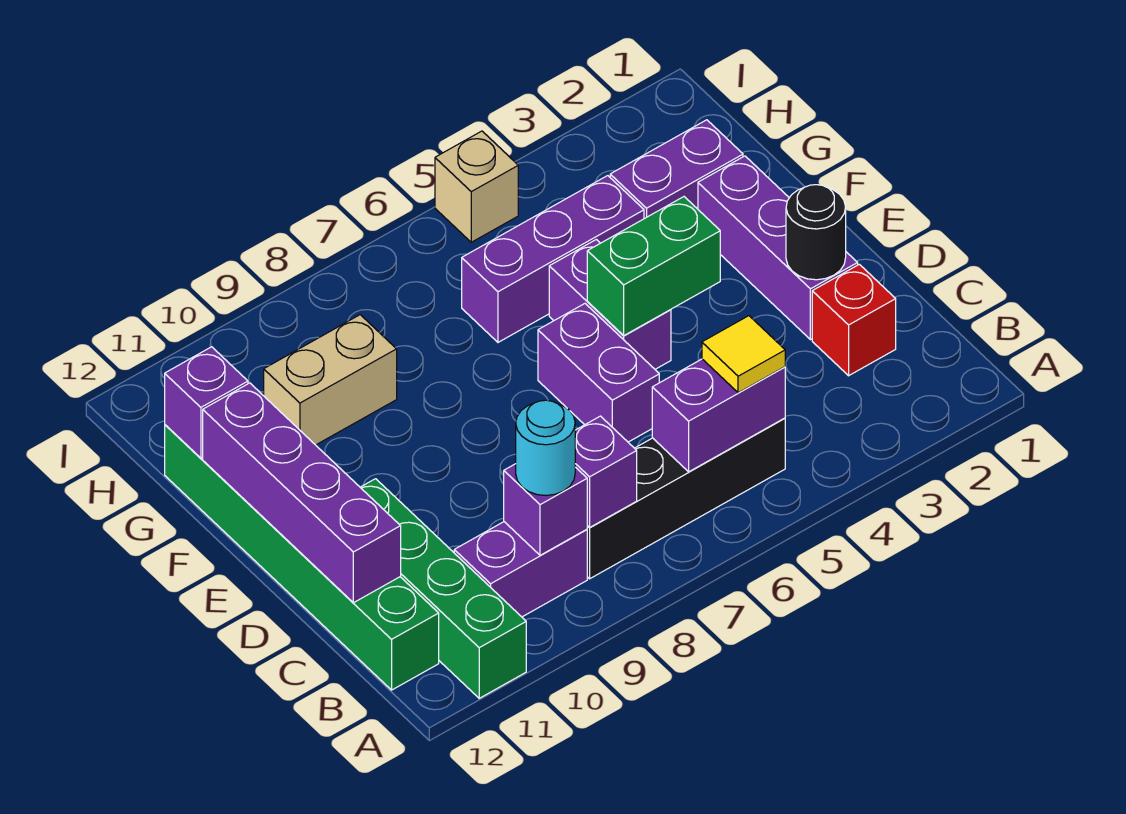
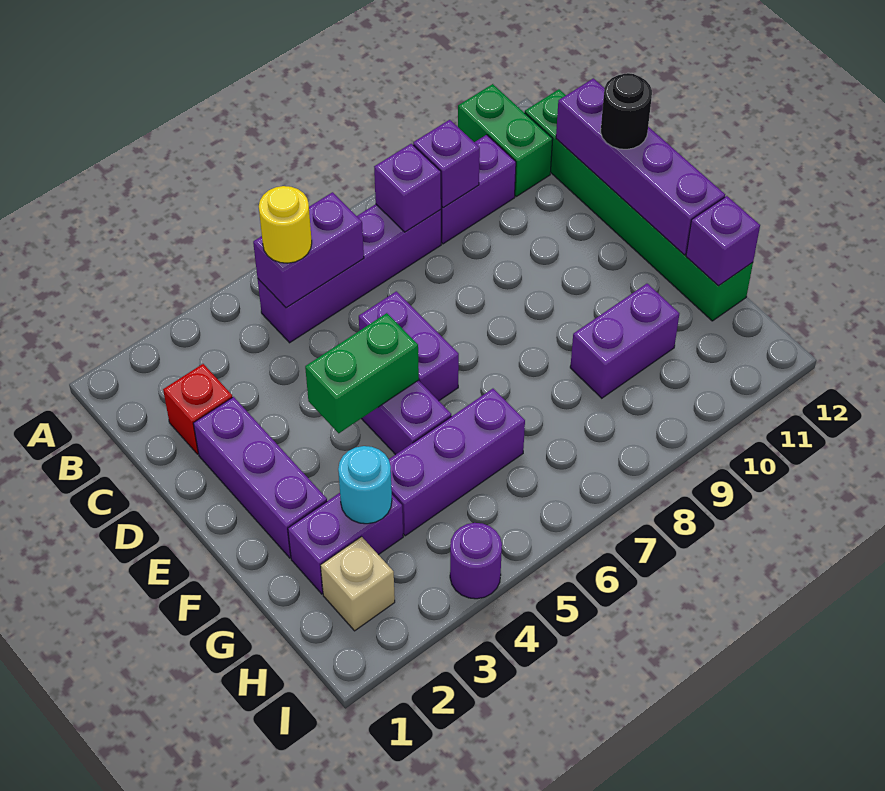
green brick A11:D11 level 1 -> green brick A11:B11 level 1
black brick B5:B8 level 1 -> purple brick B5:B8 level 1
yellow tile B5 level 3 -> yellow round brick B5 level 3
cyan round brick B9 level 3 -> cyan round brick G3 level 2
black round brick D2 level 2 -> black round brick D12 level 3
tan brick G9:G10 level 1 -> purple brick G9:G10 level 1
none -> purple round brick I4 level 1
tan brick I5 level 1 -> tan brick H2 level 1

